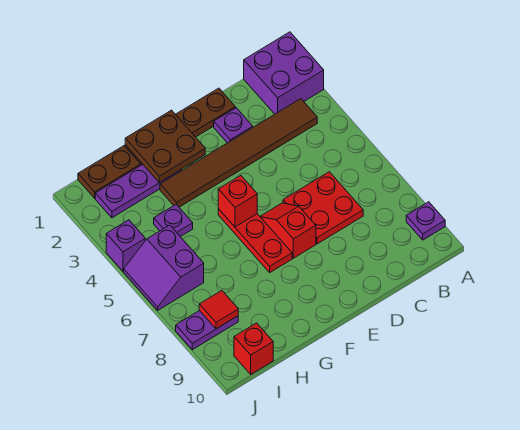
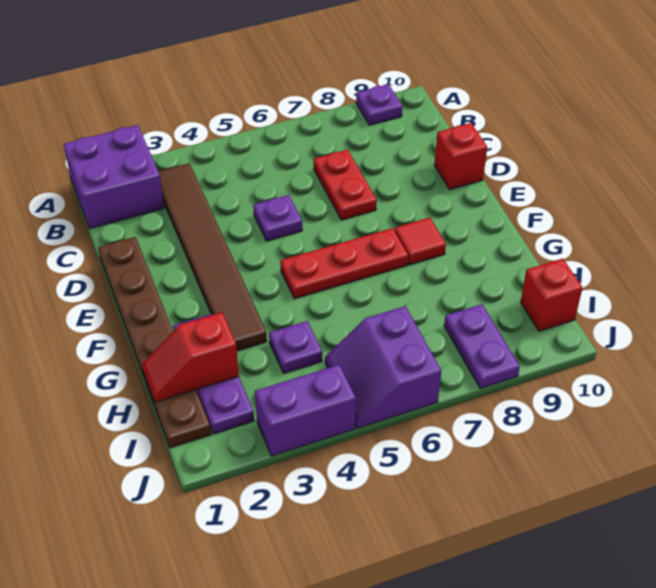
red plate C6:D7 level 1 -> red plate C7:D7 level 1
purple plate D2 level 1 -> purple plate D5 level 1
red slope E6:E7 level 1 top 7 -> red slope H1:H2 level 2 top 2
brown plate F1:G2 level 2 -> none
red brick F5 level 2 -> red brick D10 level 1
purple slope I5:J6 level 1 top I -> purple slope I5:J6 level 1 top 6
red tile I8 level 2 -> red tile F8 level 1
purple brick J4 level 1 -> purple brick J3:J4 level 1

